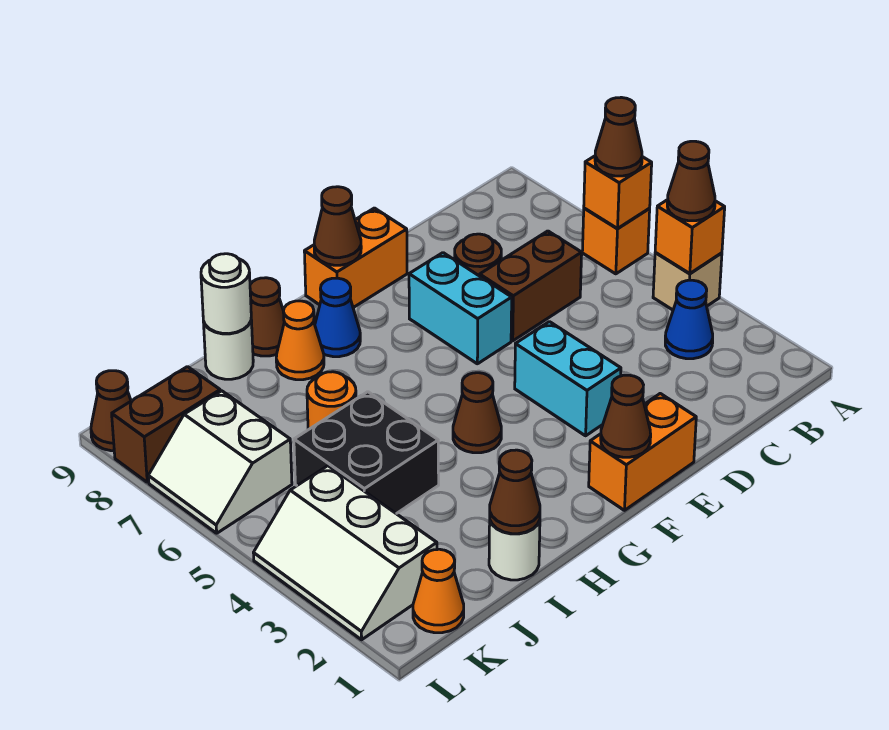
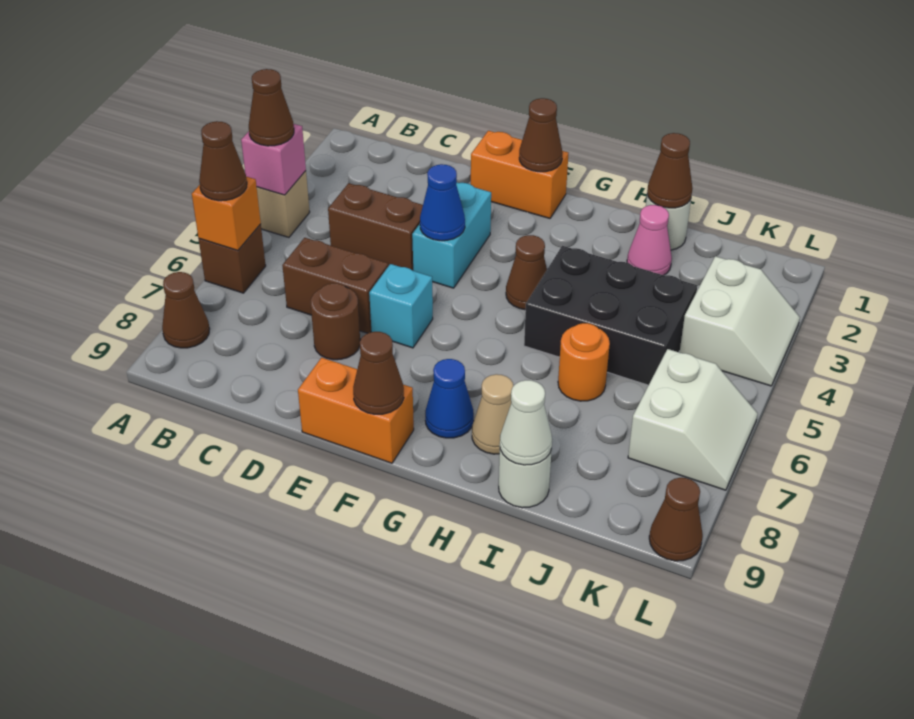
orange brick A4 level 2 -> pink brick A4 level 2
orange brick A6 level 1 -> brown brick A6 level 1
blue cone B3 level 1 -> blue cone E4 level 2
cyan brick E6:E7 level 1 -> cyan brick E6 level 1
orange cone H8 level 1 -> tan cone H8 level 1
brown cone H9 level 1 -> brown cone A8 level 1
none -> pink cone I2 level 1
black brick I4:J5 level 1 -> black brick H4:J5 level 1
white round brick I9 level 2 -> white cone I9 level 2
orange cone K1 level 1 -> none
white slope K2:L4 level 1 top K -> white slope K3:L4 level 1 top K
brown brick K8:L8 level 1 -> brown brick C4:D4 level 1

